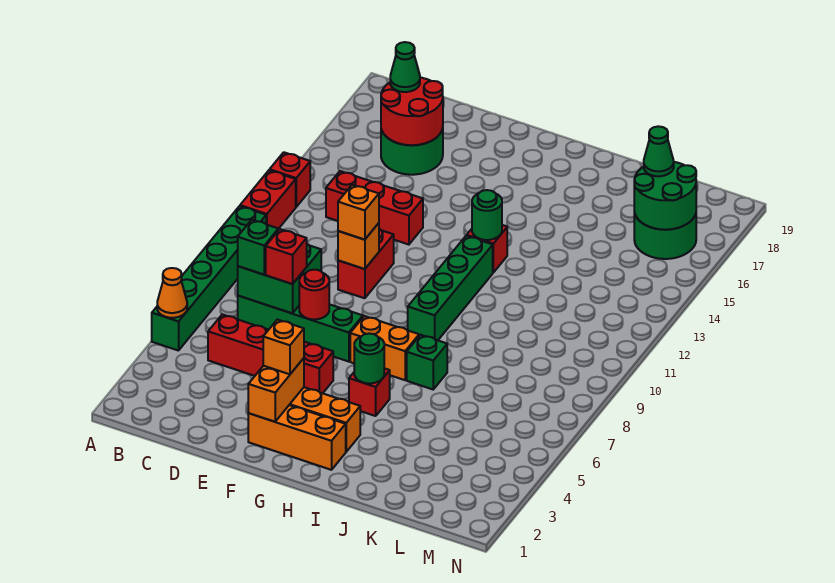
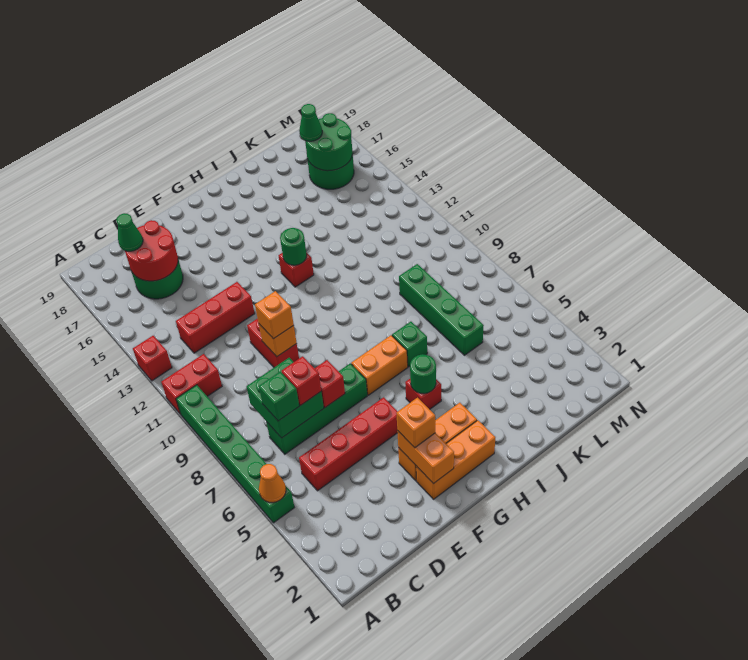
red brick A11:A12 level 1 -> red brick A11:B11 level 1
red round brick E7 level 2 -> red brick E7 level 2
green brick H9:H12 level 1 -> green brick K6:K9 level 1

